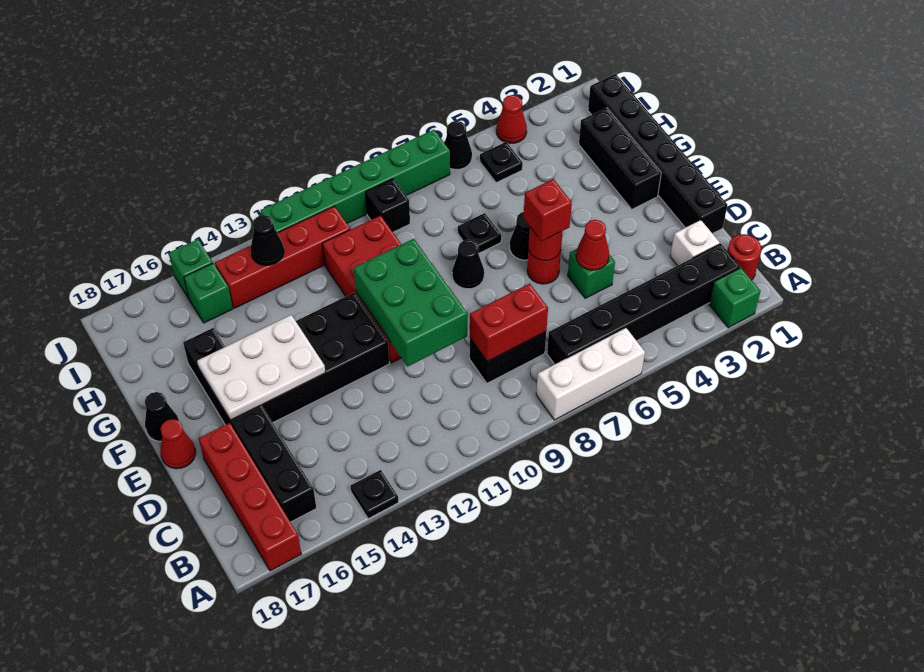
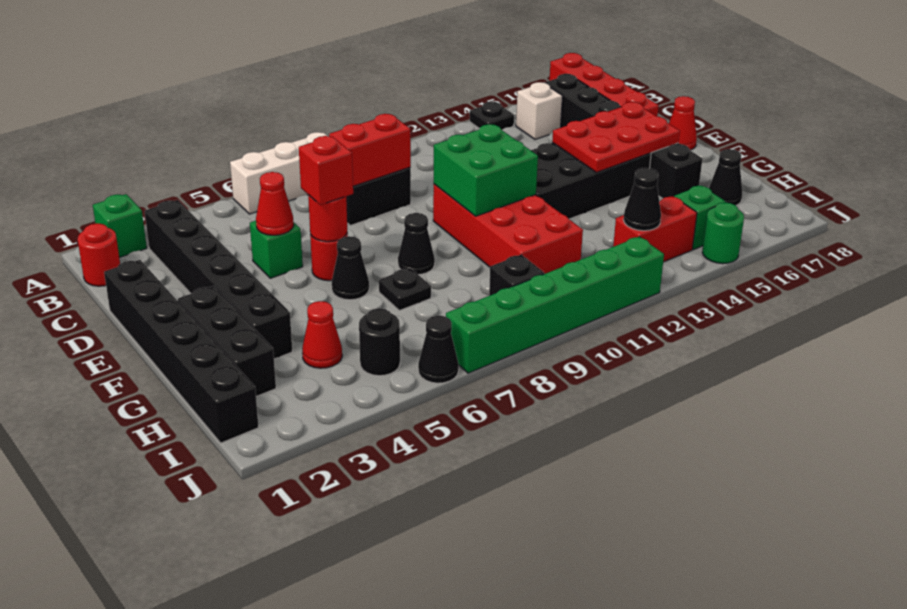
black brick B2:B7 level 1 -> black brick B3:G3 level 1
white brick C2 level 1 -> white brick B15 level 1
green brick D10:F11 level 2 -> green brick E10:F11 level 2
white plate E14:F16 level 2 -> red plate E14:F16 level 2
black cone F18 level 1 -> black cone H17 level 1
black plate I5 level 1 -> black round brick I5 level 1
red brick I11:I14 level 1 -> red brick I13:I14 level 1
red cone J4 level 1 -> red cone H4 level 1
green brick J15 level 1 -> green round brick J15 level 1

